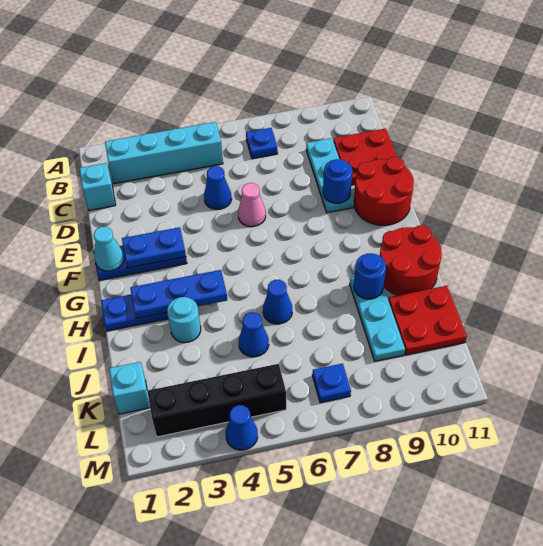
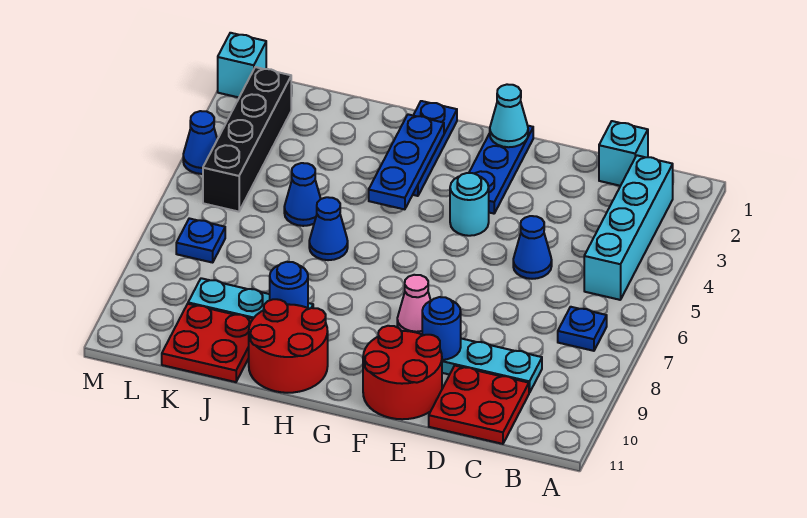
pink cone E6 level 1 -> pink cone F8 level 1
blue plate F2:F3 level 2 -> none
cyan round brick I3 level 1 -> cyan round brick F4 level 1
cyan brick K1 level 1 -> cyan brick M1 level 1

